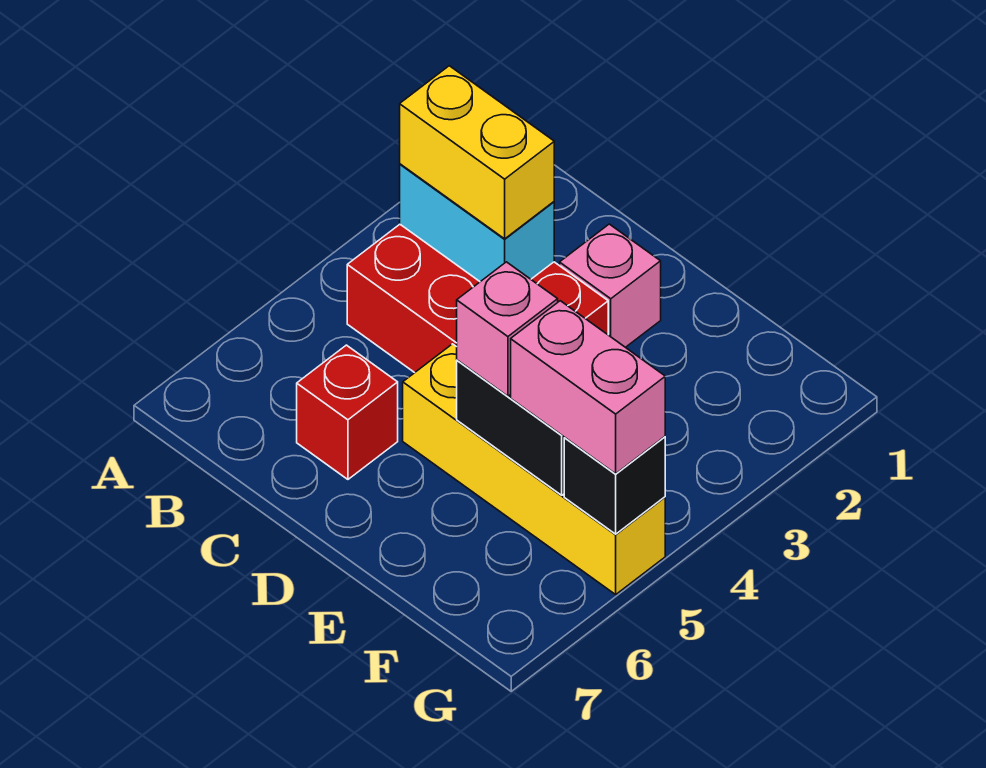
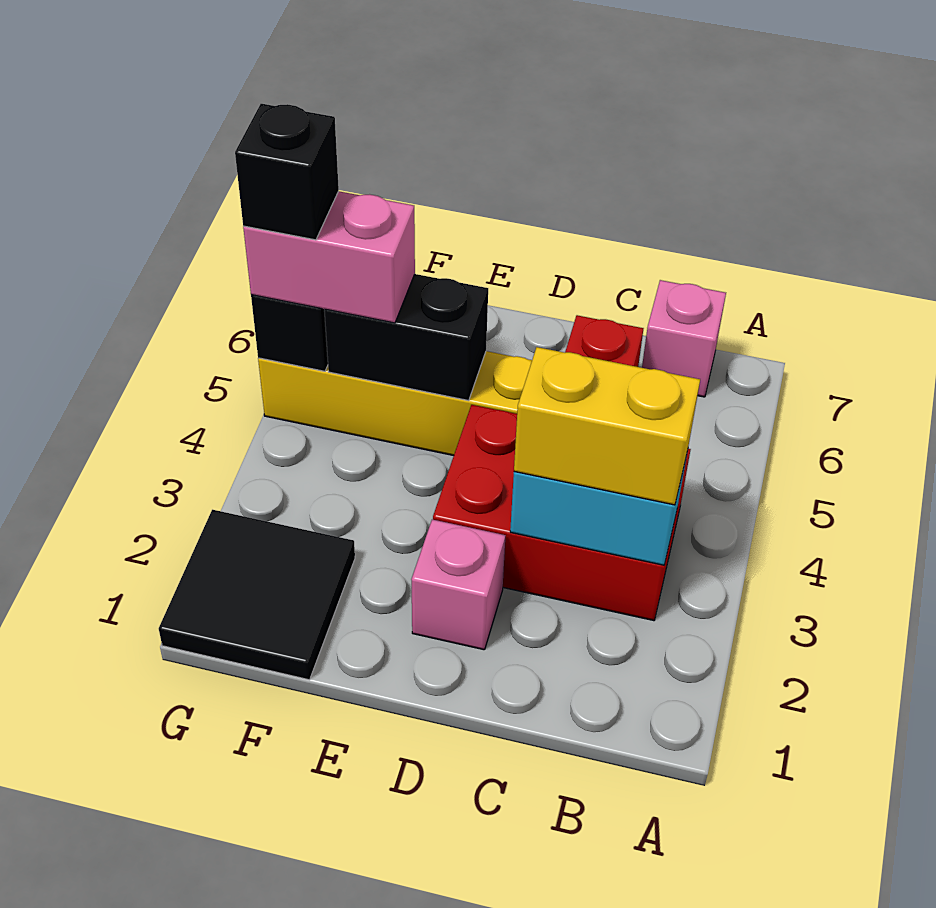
pink brick E5 level 3 -> pink brick B7 level 1
none -> black tile F1:G2 level 1
none -> black brick G5 level 4

